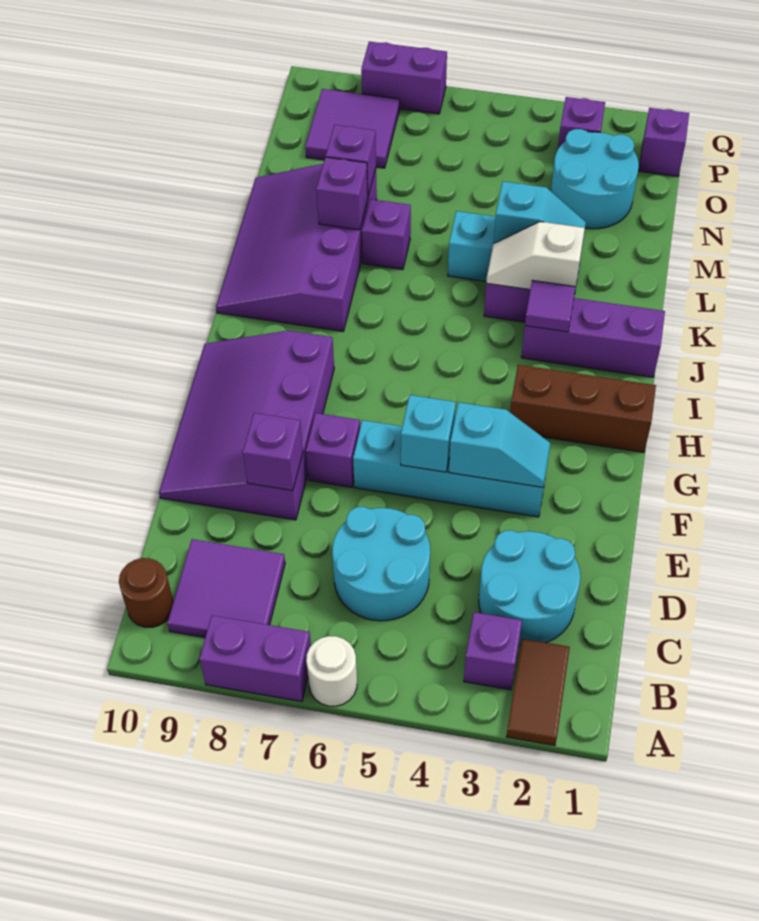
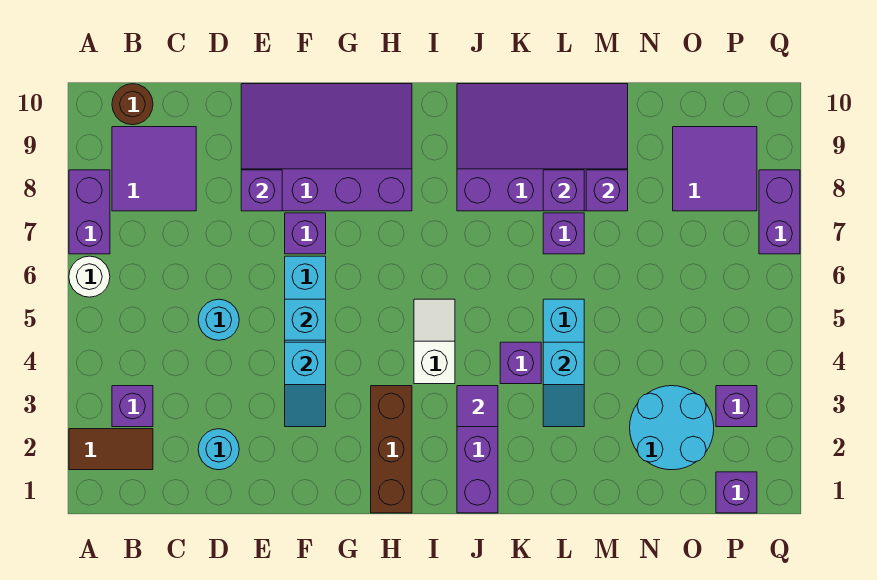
cyan round brick C2:D3 level 1 -> cyan round brick D2 level 1
cyan round brick C5:D6 level 1 -> cyan round brick D5 level 1
white slope K3:K4 level 2 top 3 -> white slope I4:I5 level 1 top 4

